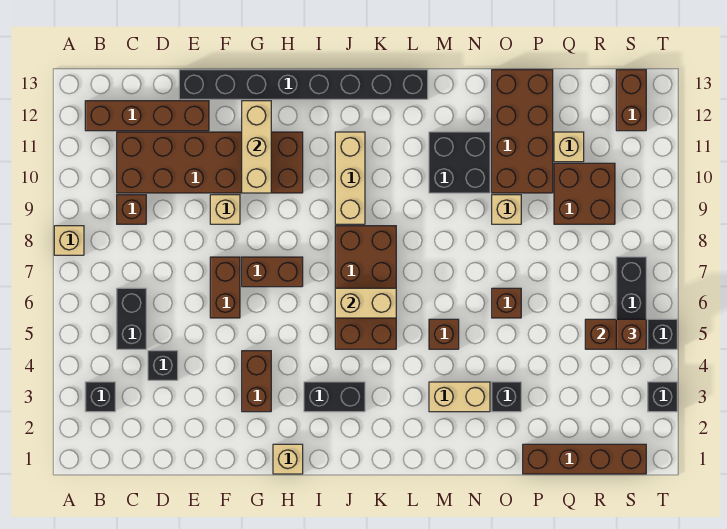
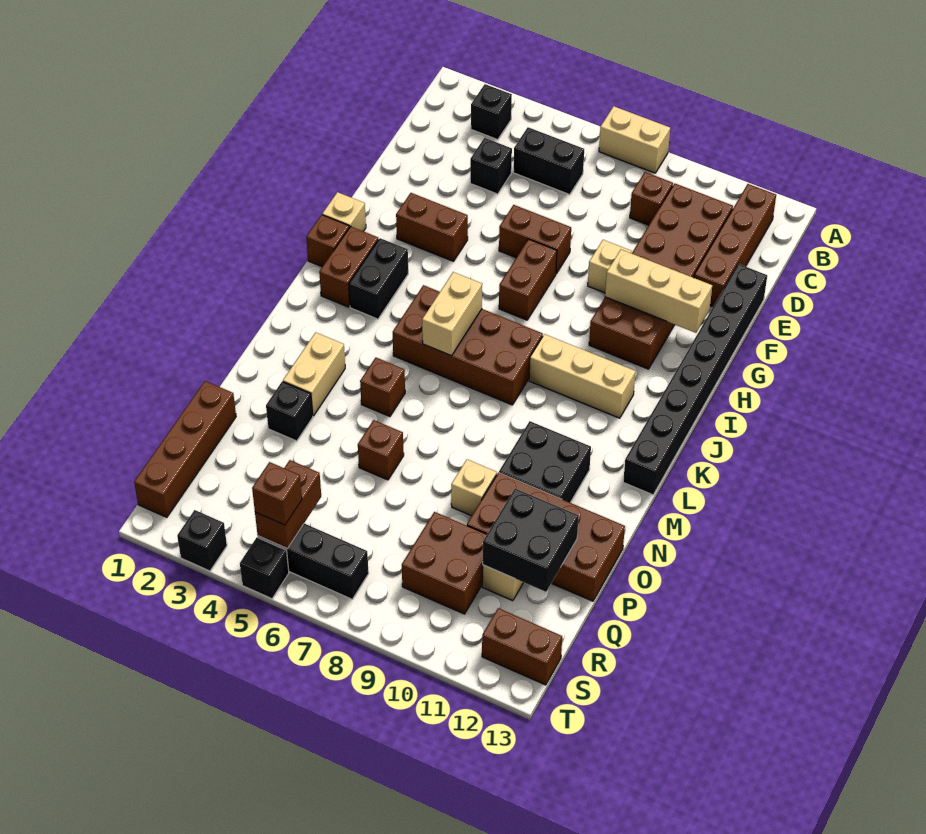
tan brick A8 level 1 -> tan brick A7:A8 level 1
none -> brown brick I1 level 1
none -> brown brick I2:J2 level 1
none -> black brick P11:Q12 level 2

